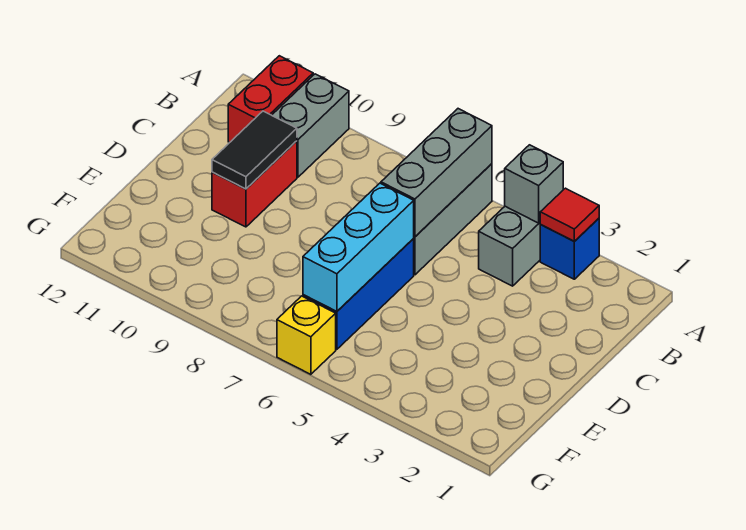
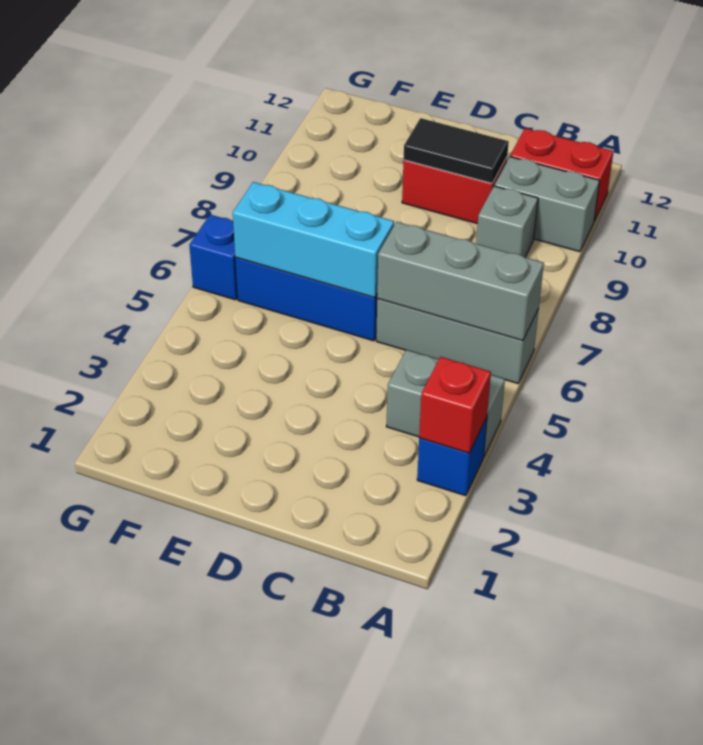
red tile A3 level 2 -> red brick A3 level 2
grey brick A4 level 2 -> grey brick B9 level 1
yellow brick G6 level 1 -> blue brick G6 level 1

